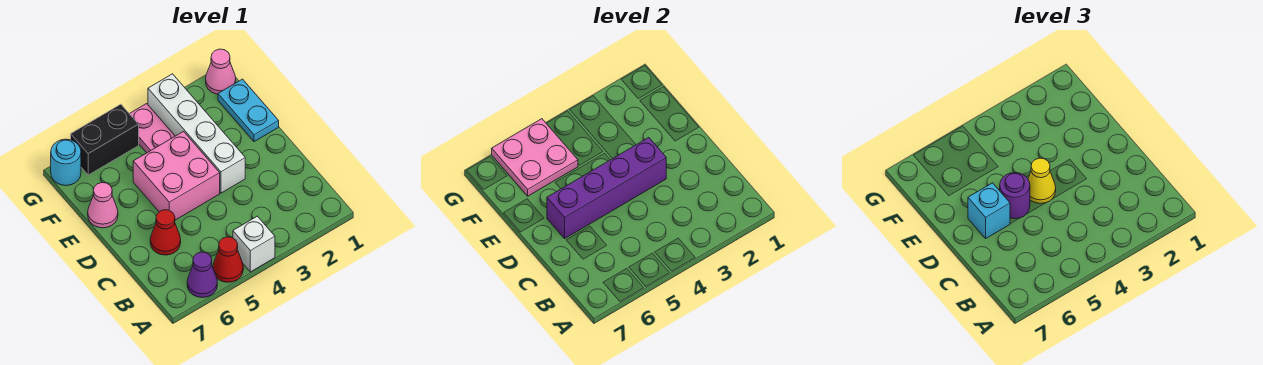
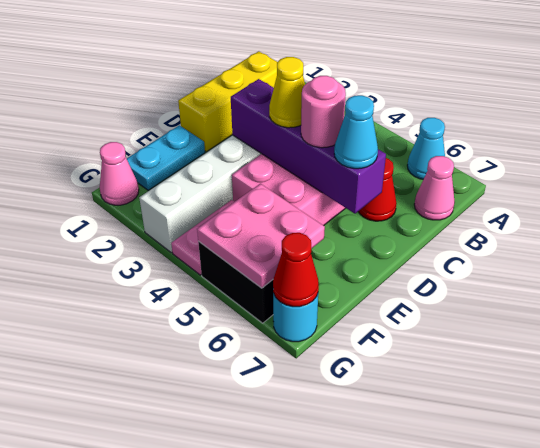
white brick A4 level 1 -> none
red cone A5 level 1 -> red cone G7 level 2
purple cone A6 level 1 -> cyan cone A6 level 1
none -> yellow brick B1:D1 level 1
purple round brick D5 level 3 -> pink round brick D5 level 3
cyan brick D6 level 3 -> cyan cone D6 level 3
pink cone E7 level 1 -> pink cone B7 level 1

